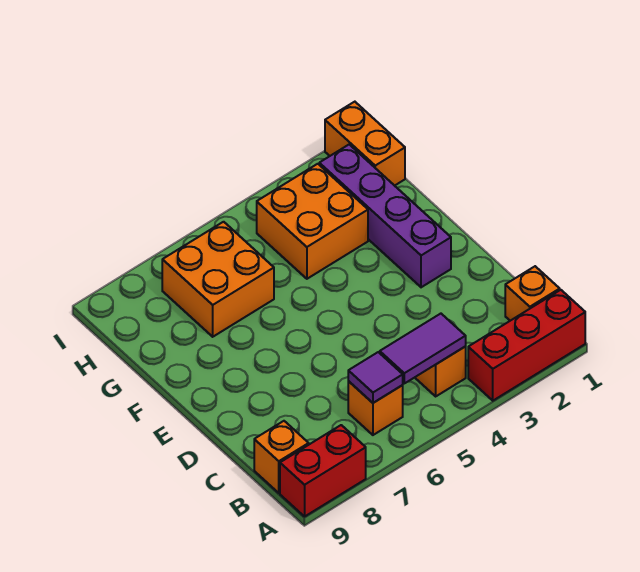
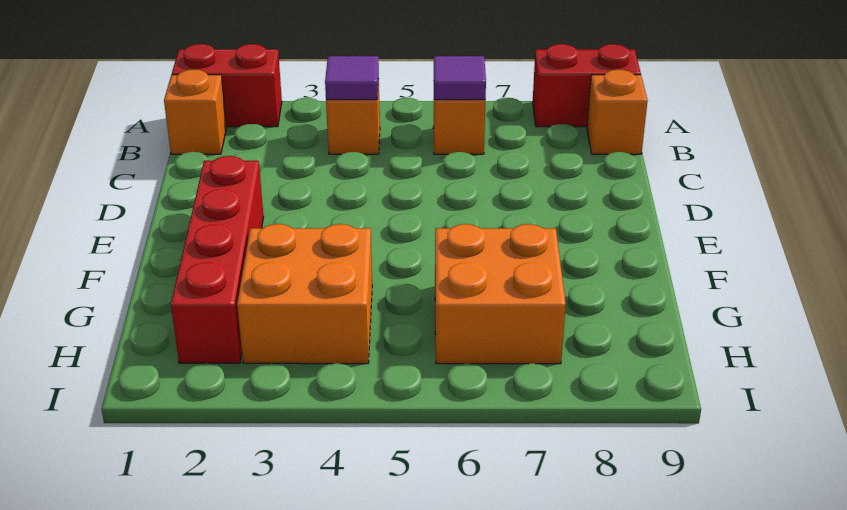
red brick A1:A3 level 1 -> red brick A1:A2 level 1
purple tile B4:B5 level 2 -> purple tile B4 level 2
purple brick E2:H2 level 1 -> red brick E2:H2 level 1
orange brick H1:I1 level 1 -> none

